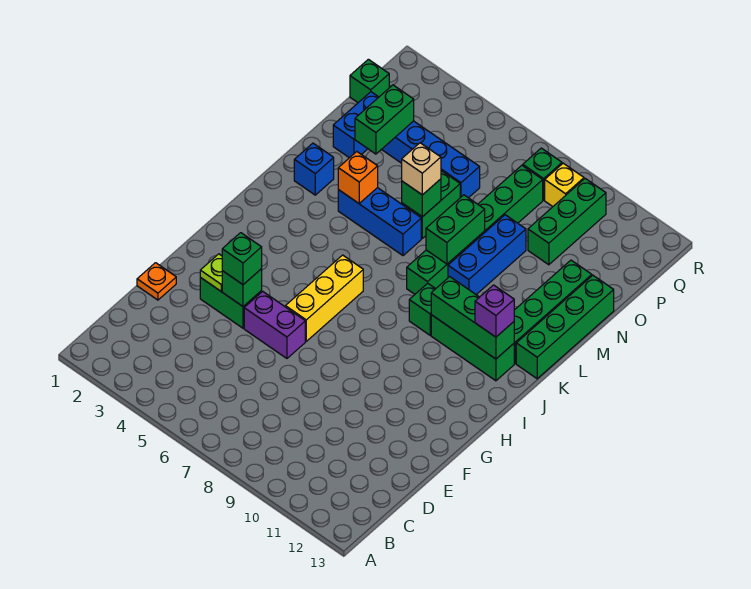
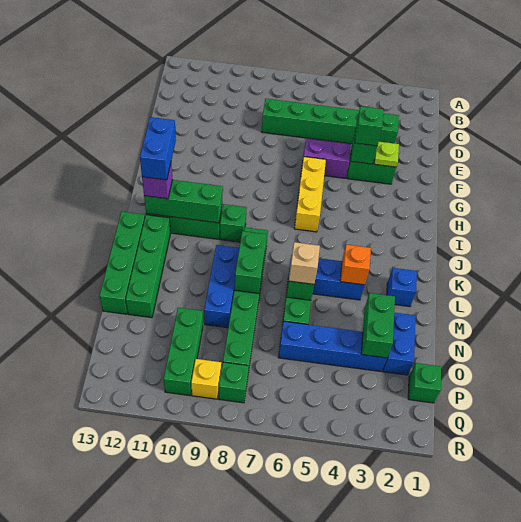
none -> green brick D3:D8 level 1
orange plate E1 level 1 -> none
none -> blue brick I12:J12 level 4

